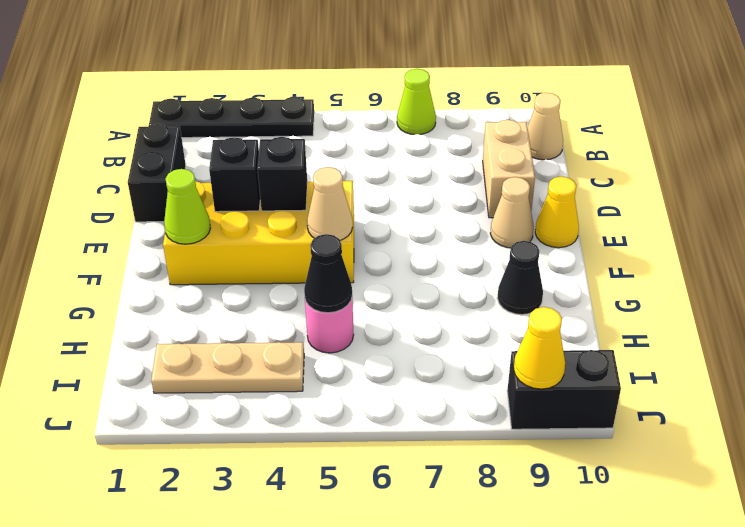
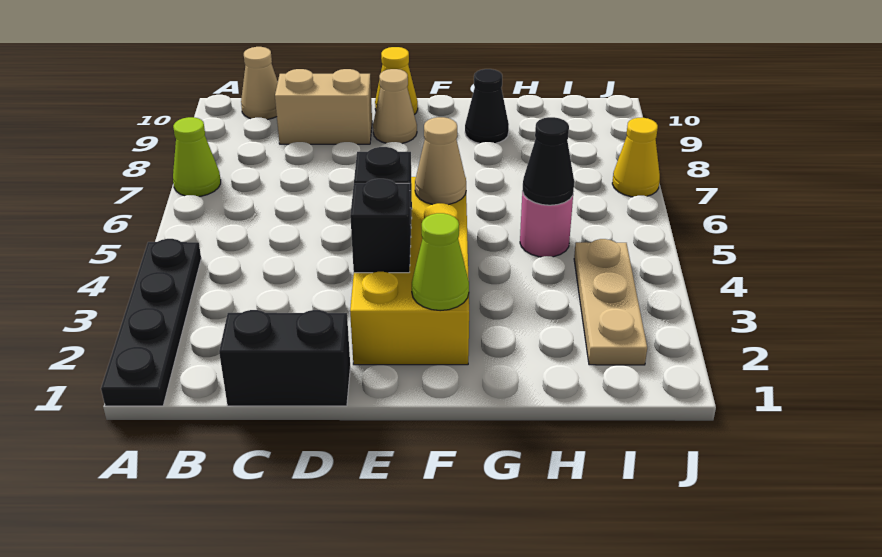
black brick J9:J10 level 1 -> none
yellow cone J9 level 2 -> yellow cone J7 level 1

